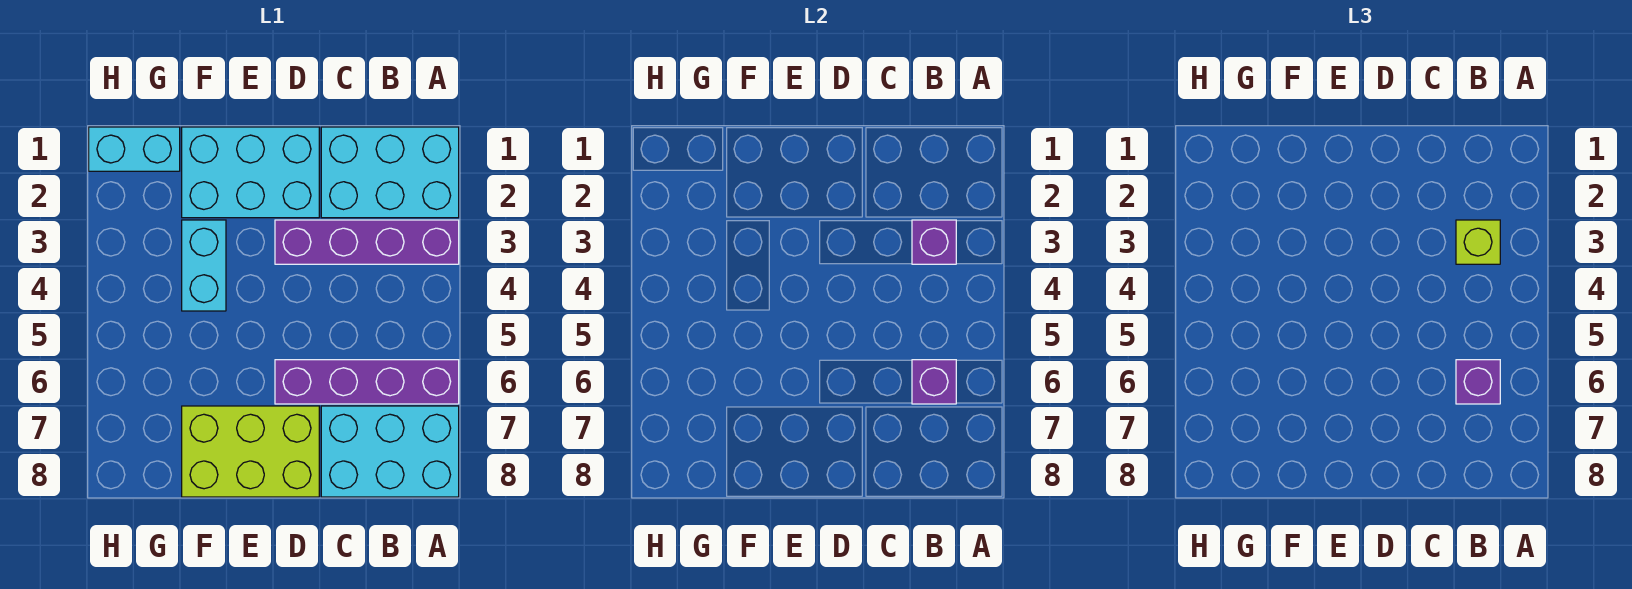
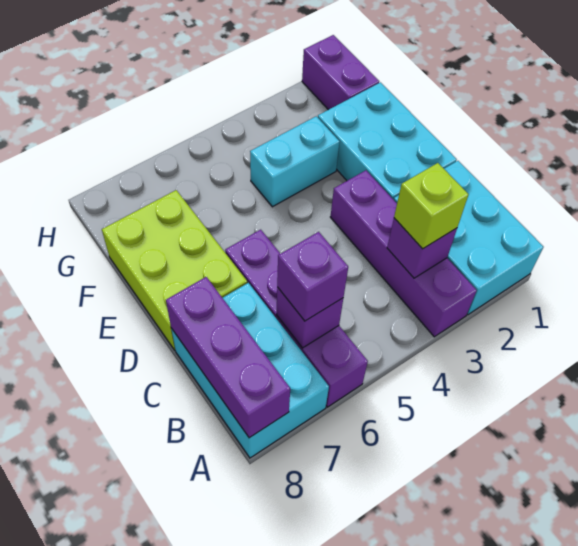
none -> purple brick A8:C8 level 2
cyan brick G1:H1 level 1 -> purple brick G1:H1 level 1

